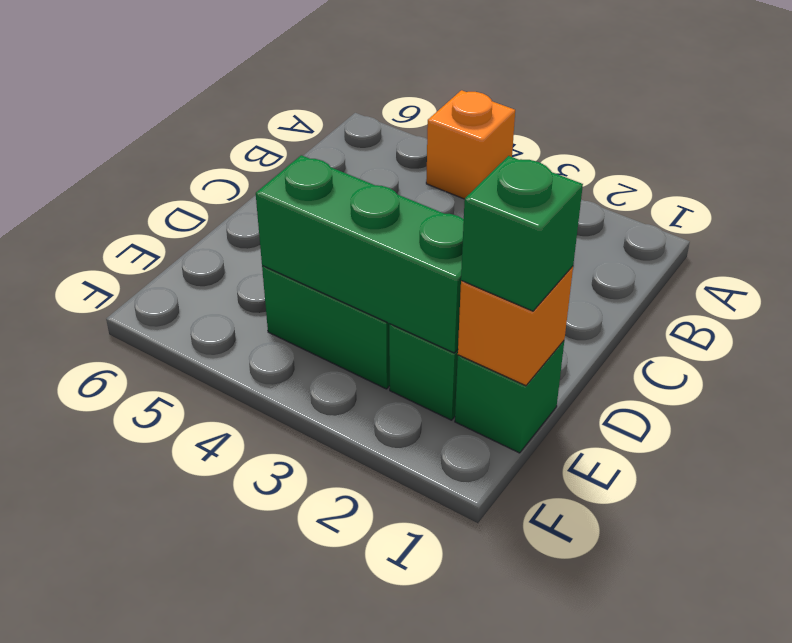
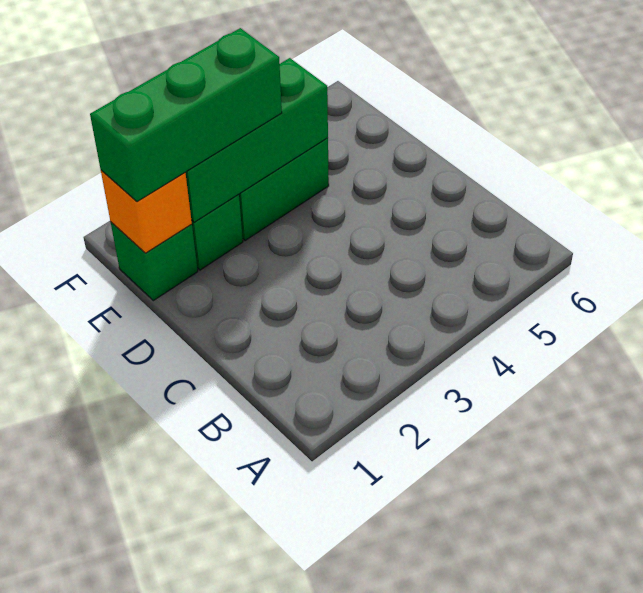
orange brick A4 level 1 -> none
green brick E1 level 3 -> green brick E1:E3 level 3

